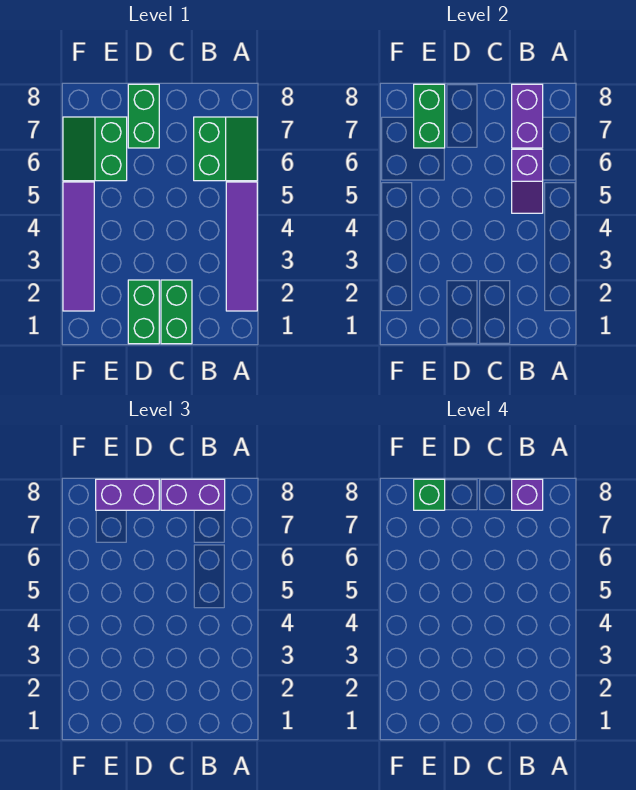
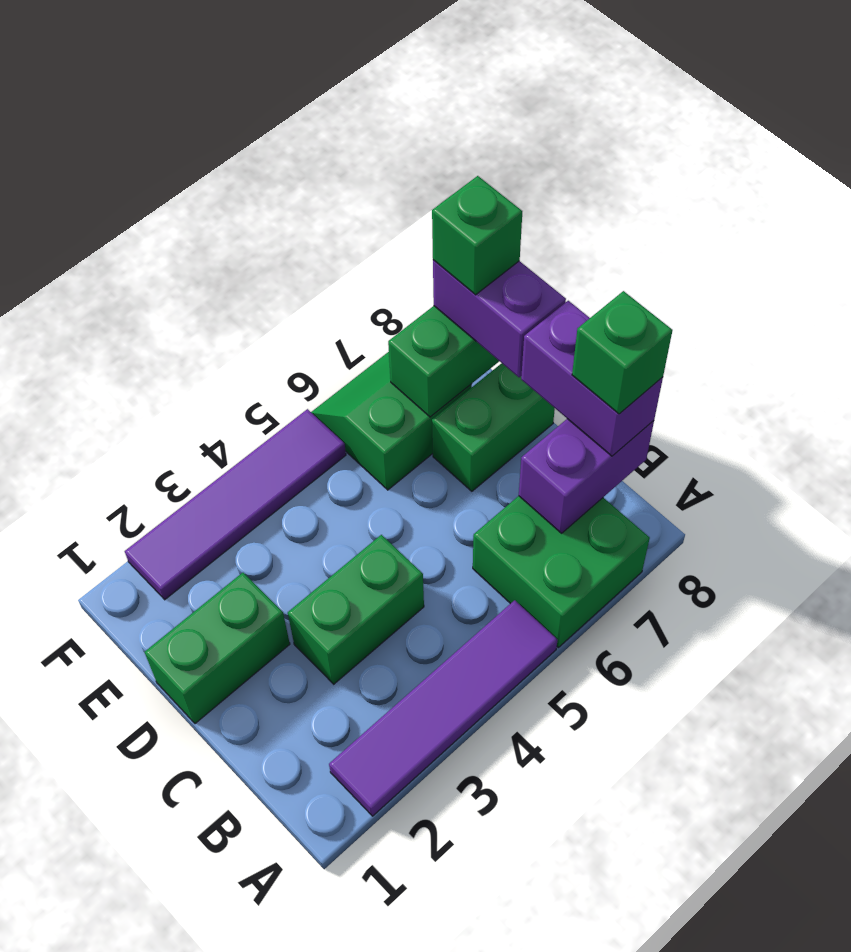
green slope A6:B7 level 1 top B -> green brick A6:B7 level 1
purple slope B5:B6 level 2 top 6 -> none
purple brick B8 level 4 -> green brick B8 level 4
green brick C1:C2 level 1 -> green brick C3:C4 level 1

